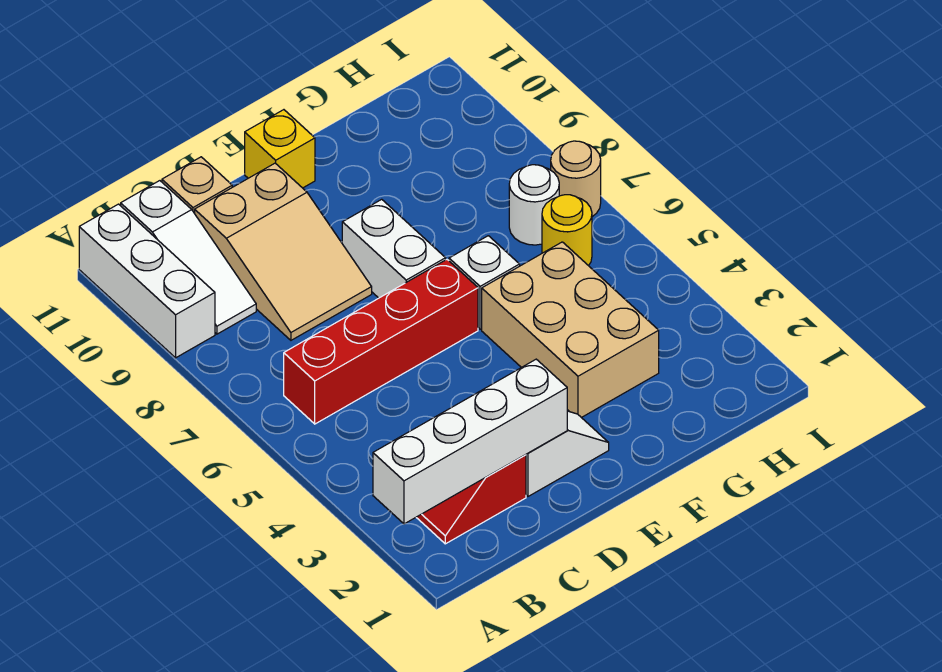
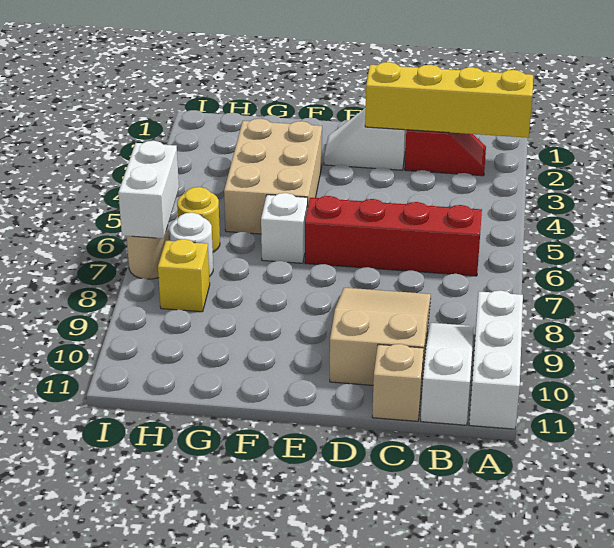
white brick A2:D2 level 2 -> yellow brick A2:D2 level 2
white brick E7:E8 level 1 -> white brick I6:I7 level 2
yellow brick E11 level 1 -> yellow brick H8 level 1

